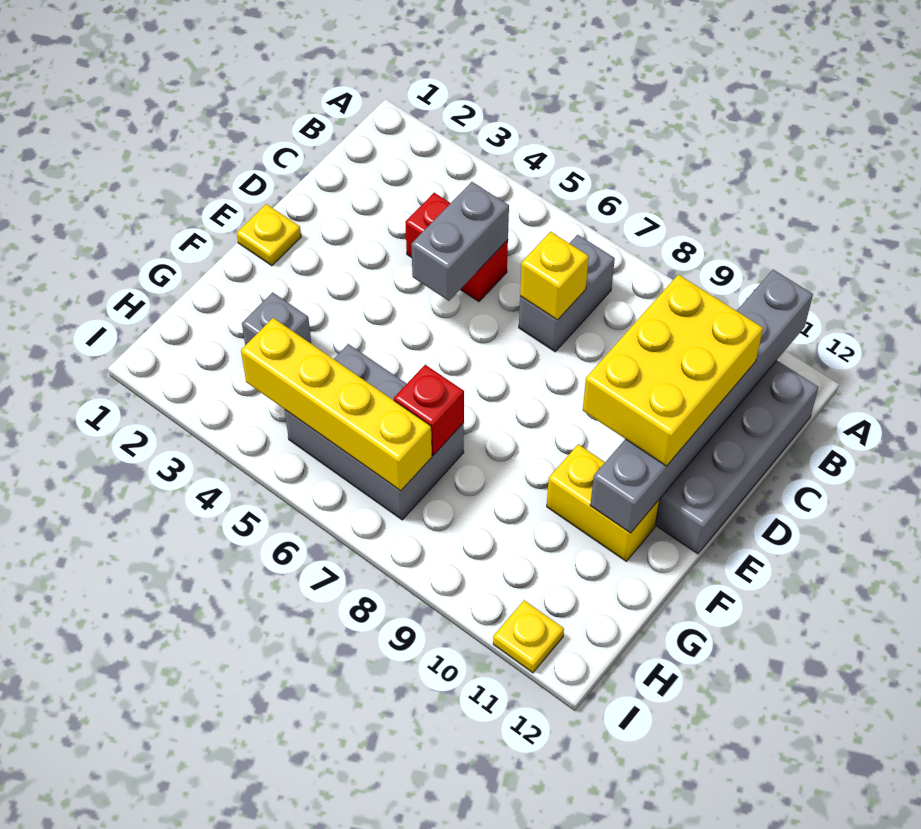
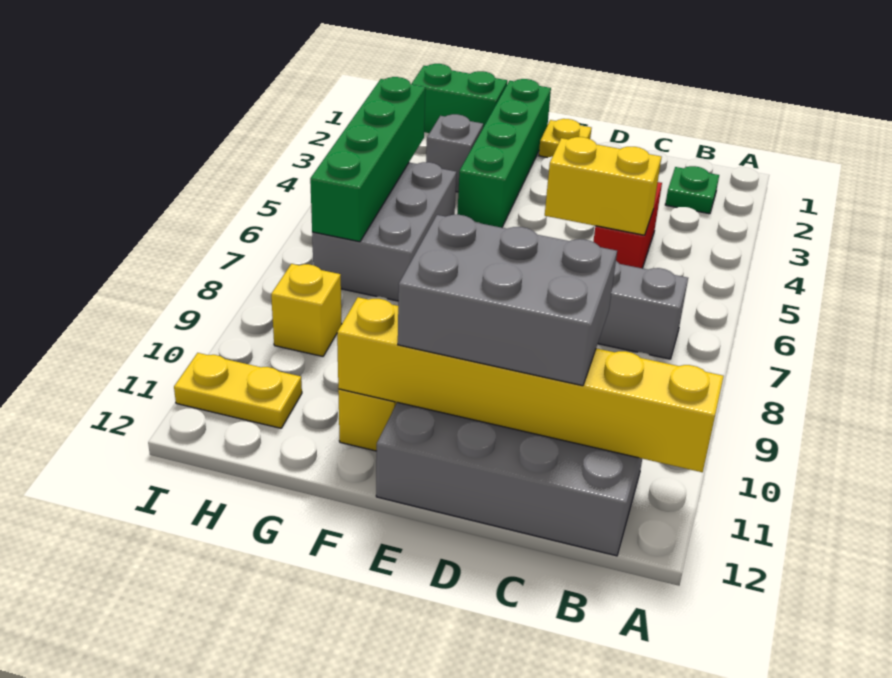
grey brick A11:F11 level 2 -> yellow brick A11:F11 level 2
none -> green plate B2 level 1
grey brick C5:D5 level 2 -> yellow brick C5:D5 level 2
yellow brick C7 level 2 -> yellow brick H9 level 1
yellow brick C10:E11 level 3 -> grey brick C10:E11 level 3
none -> green brick F1:F4 level 1
none -> green brick G1:H1 level 1
red brick G7 level 2 -> none
yellow brick H4:H7 level 2 -> green brick H4:H7 level 2
yellow plate I11 level 1 -> yellow plate H11:I11 level 1

